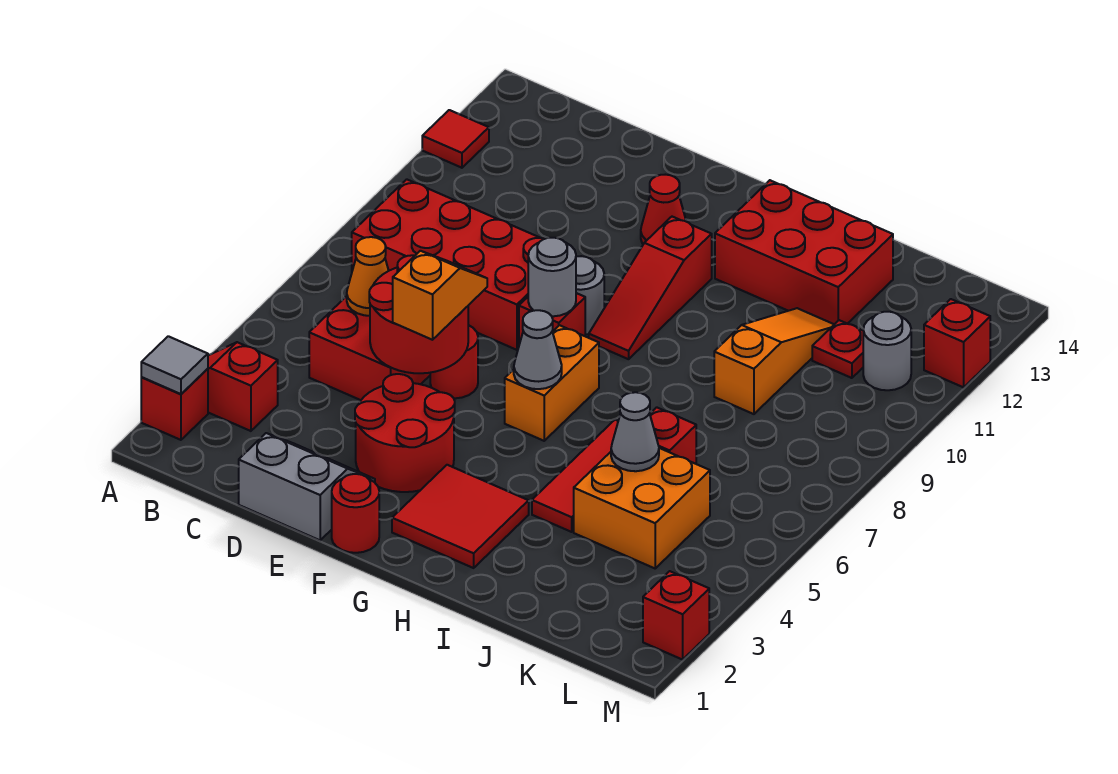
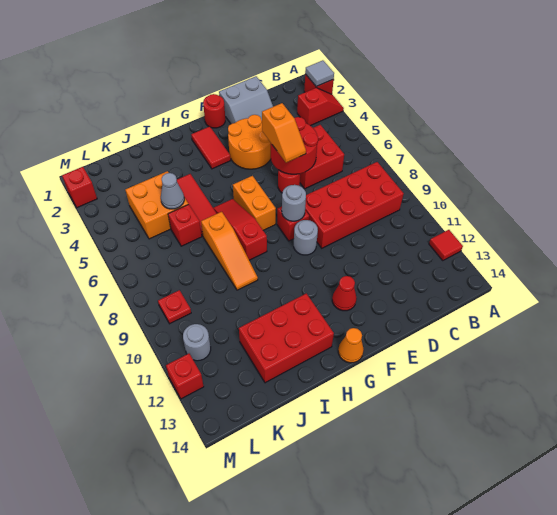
orange cone C6 level 2 -> orange cone G14 level 1
red round brick E3:F4 level 1 -> orange round brick E3:F4 level 1
red tile G2:H3 level 1 -> red tile G2:G3 level 1
grey cone G6 level 2 -> none
red slope G9:G11 level 1 top 11 -> red slope H6:H8 level 1 top 8
orange slope J9:J11 level 1 top 9 -> orange slope I7:I9 level 1 top 7
red plate K11 level 1 -> red plate L9 level 1

